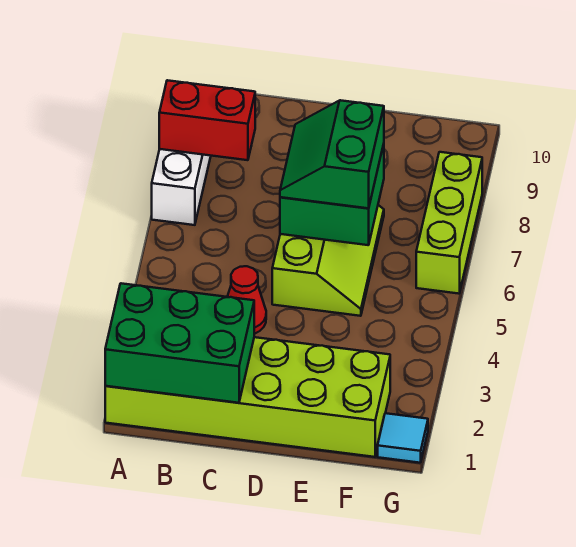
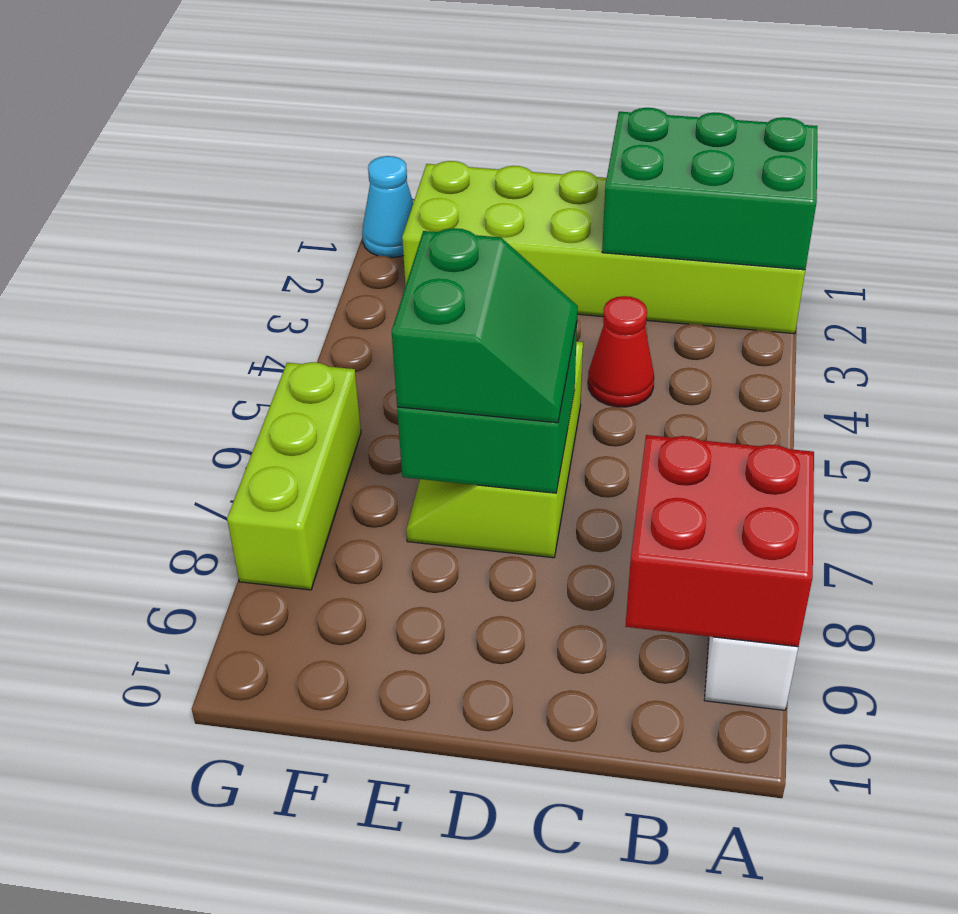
red brick A8:B8 level 2 -> red brick A8:B9 level 2
cyan tile G1 level 1 -> cyan cone G1 level 1

